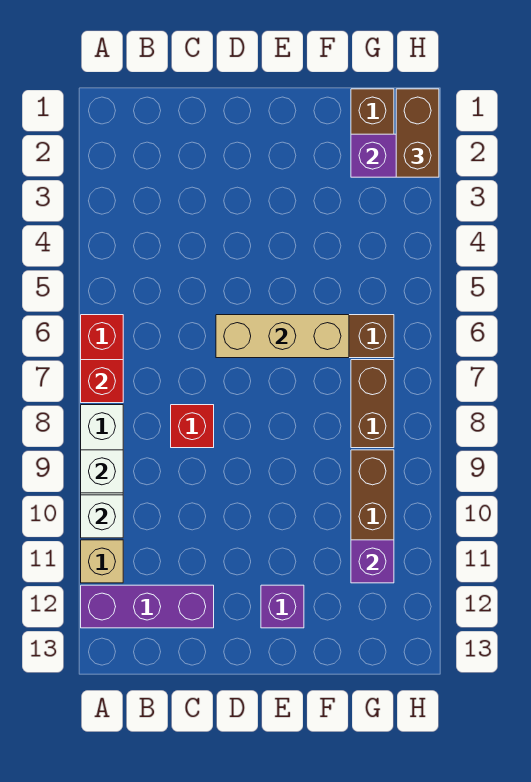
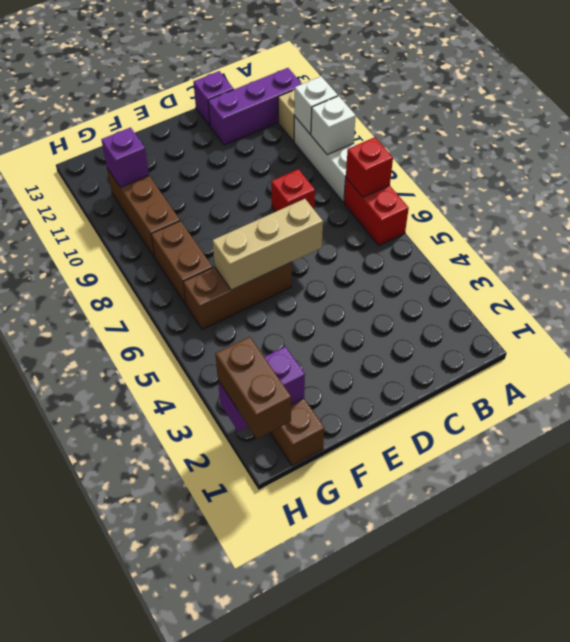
purple brick E12 level 1 -> purple brick C13 level 1

